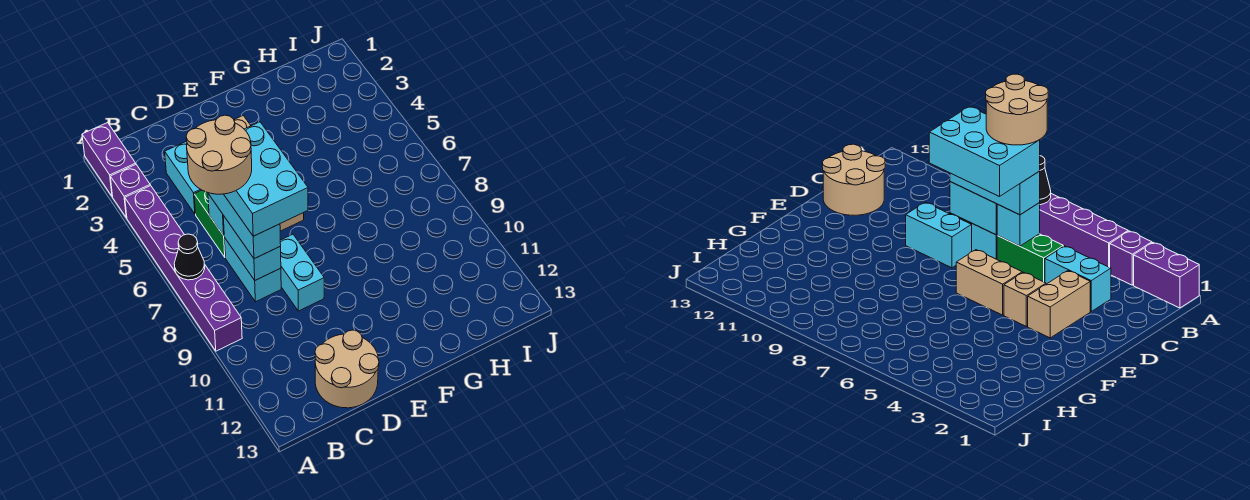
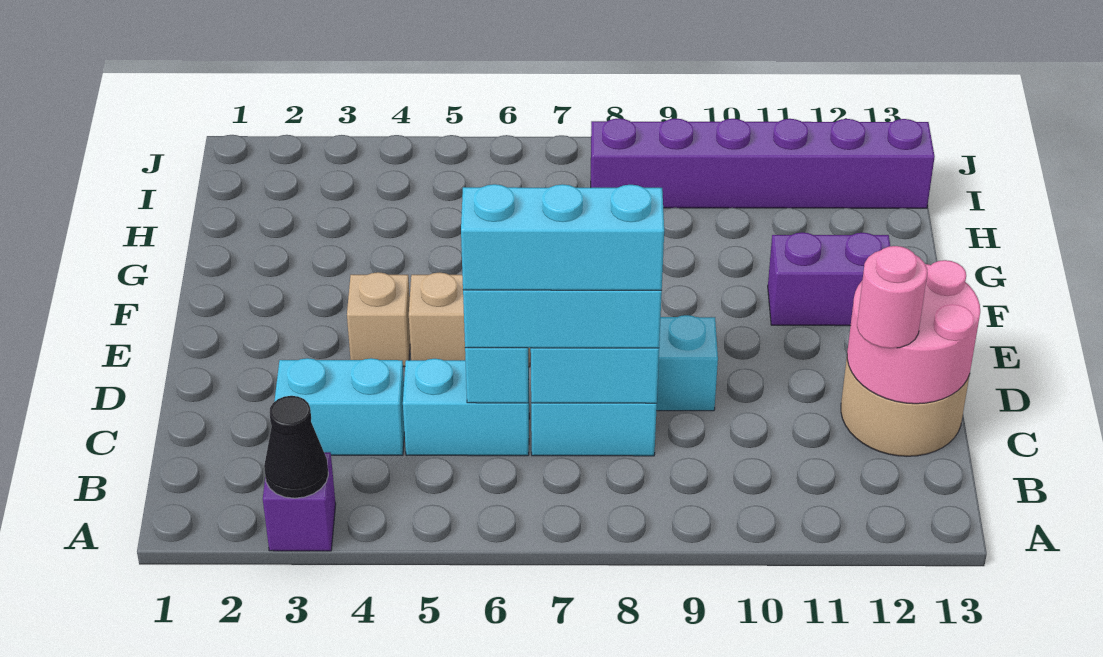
purple brick A1:A2 level 1 -> purple brick F11:F12 level 1
purple brick A4:A9 level 1 -> purple brick I8:I13 level 1
black cone A7 level 2 -> black cone A3 level 2
tan round brick B6:C7 level 5 -> none
green brick C5:C6 level 1 -> cyan brick C5:C6 level 1
cyan brick C6:D8 level 4 -> cyan brick C6:C8 level 4
none -> pink round brick C12:D13 level 2
none -> pink round brick C12 level 3
tan brick D3:E3 level 1 -> none

